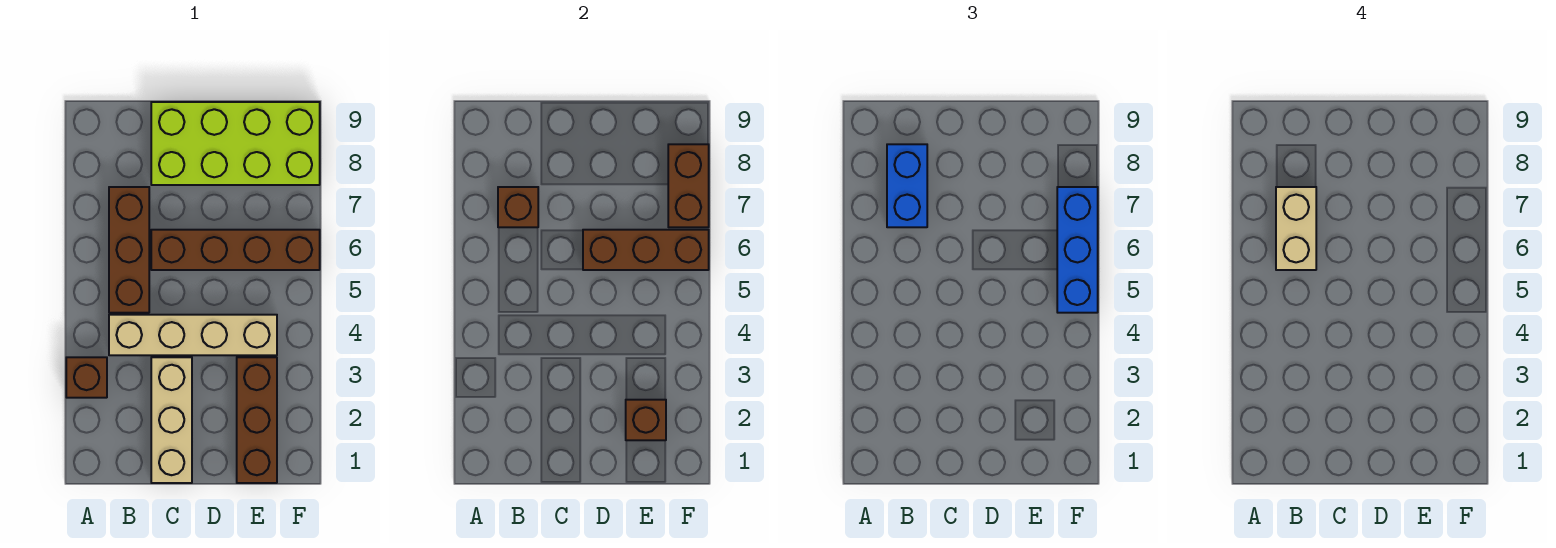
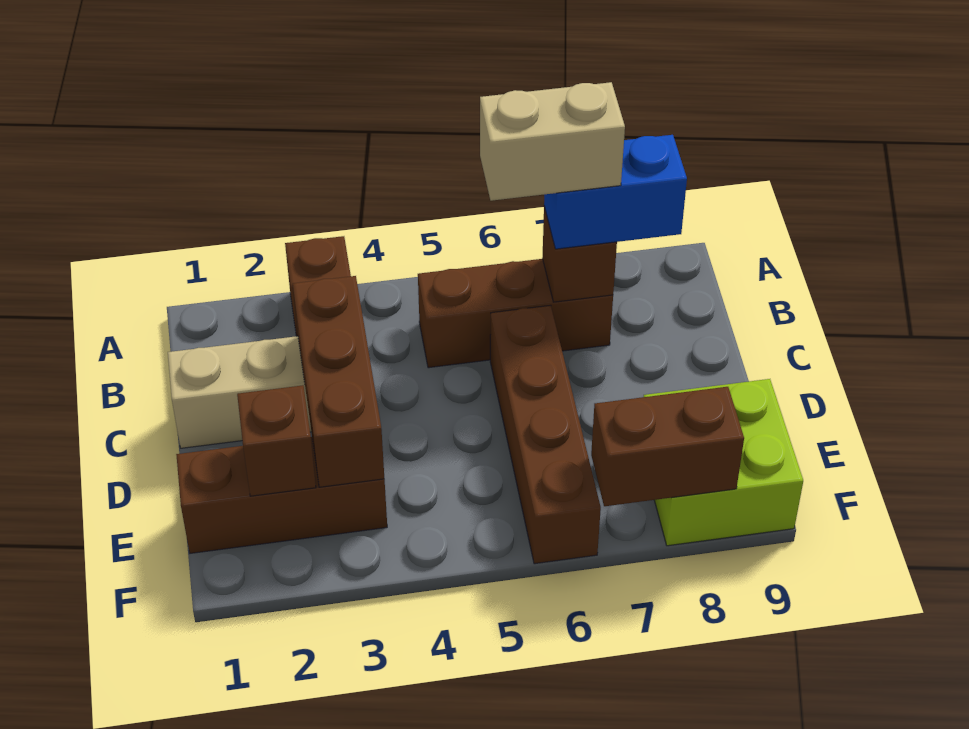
tan brick B4:E4 level 1 -> none
lime brick C8:F9 level 1 -> lime brick E8:F9 level 1
brown brick D6:F6 level 2 -> brown brick C3:E3 level 2
blue brick F5:F7 level 3 -> none

